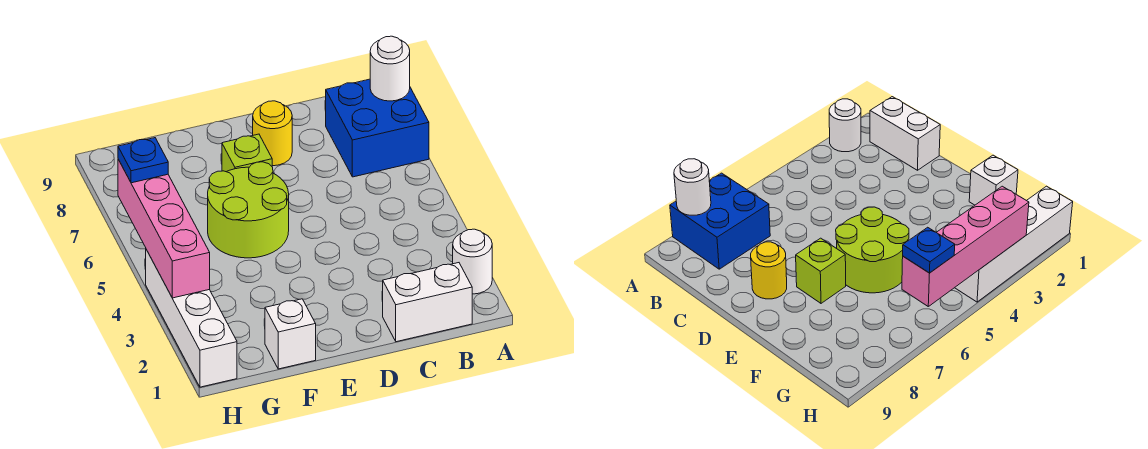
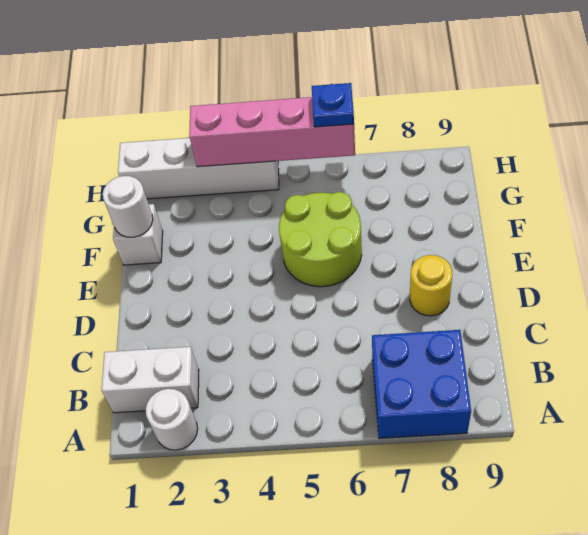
white round brick A8 level 2 -> white round brick F1 level 2
white brick B1:C1 level 1 -> white brick B1:B2 level 1
lime brick E7 level 1 -> none

